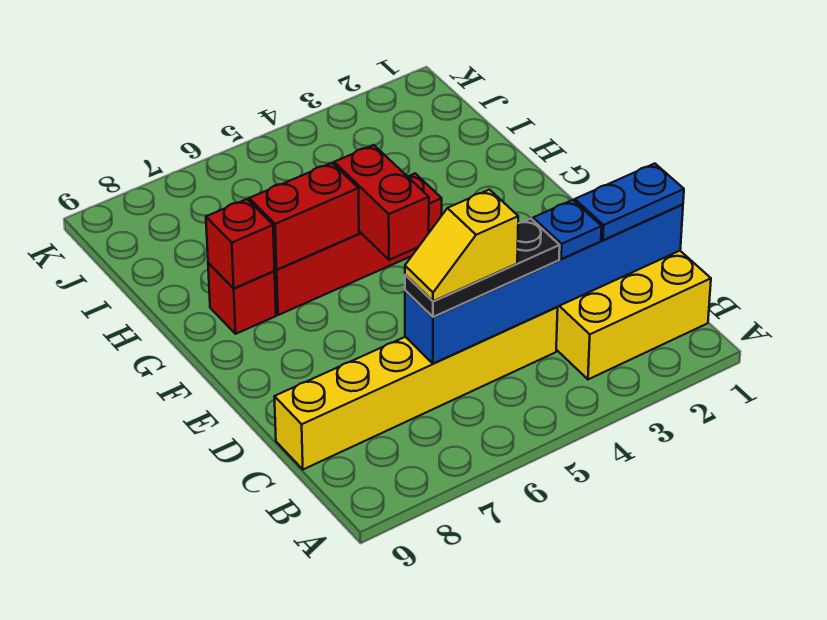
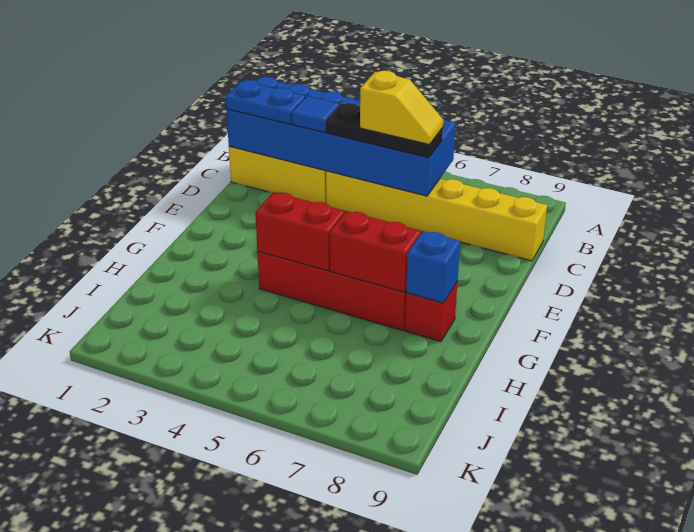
blue brick C1:C6 level 2 -> blue brick B1:C6 level 2
blue plate C3 level 3 -> blue tile C3 level 3
red brick F5:G5 level 2 -> red brick G4:G5 level 2
red brick G8 level 2 -> blue brick G8 level 2

